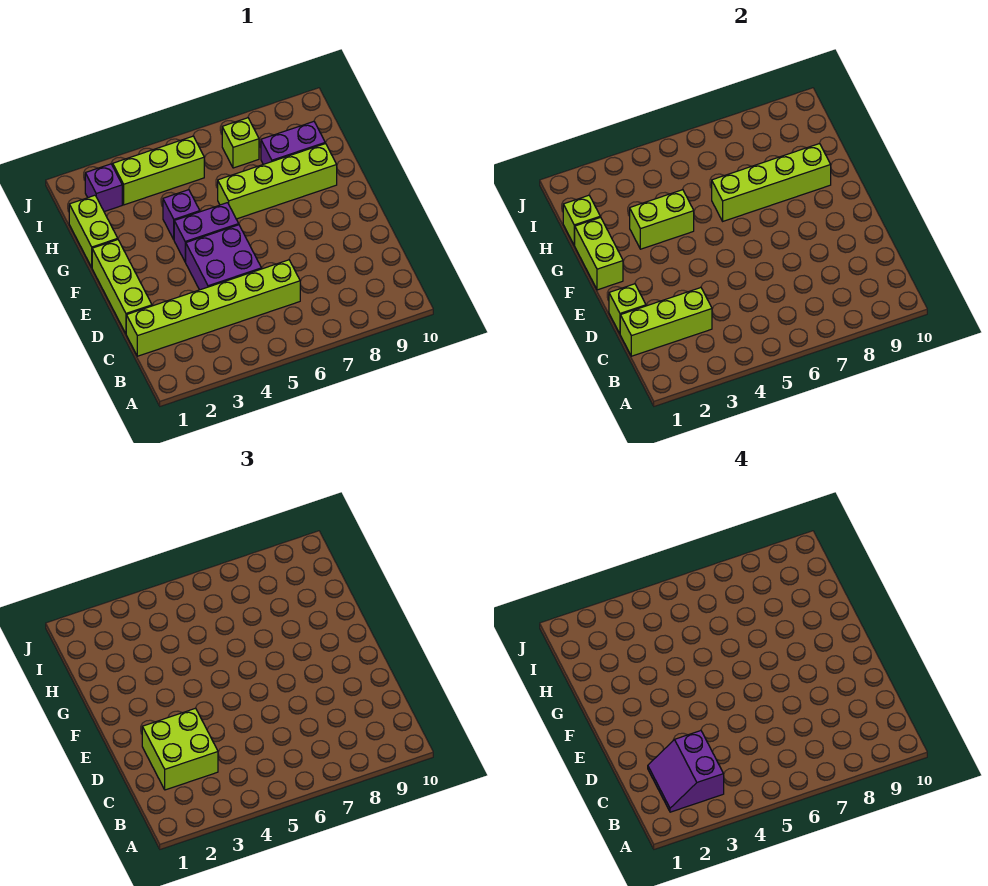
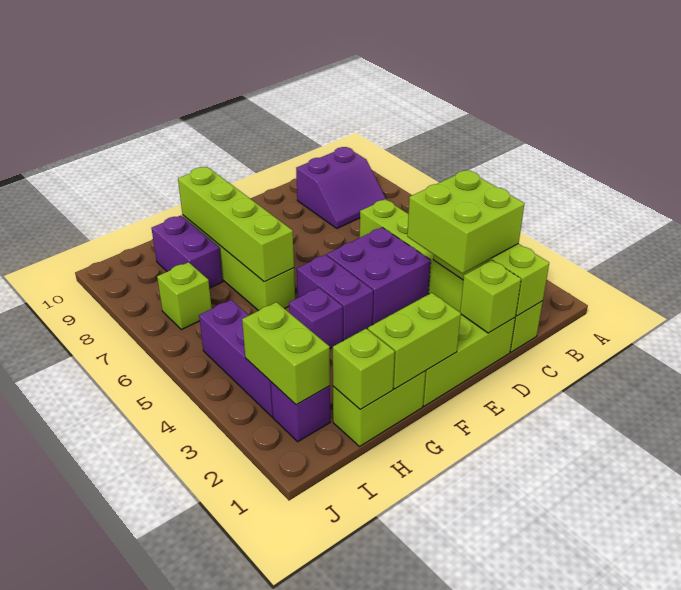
purple slope B2:C3 level 4 top 3 -> purple slope B8:C9 level 1 top 9
lime brick G3:G4 level 2 -> lime brick I2:I3 level 2
lime brick I3:I5 level 1 -> purple brick I3:I5 level 1

